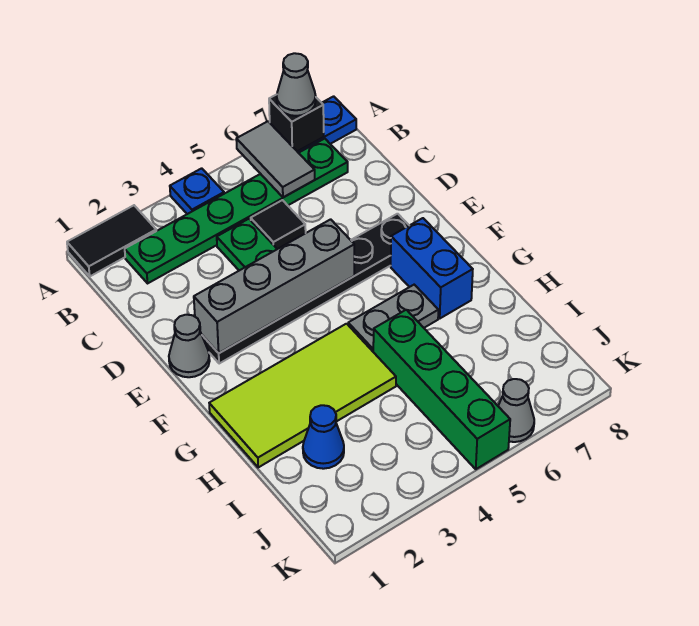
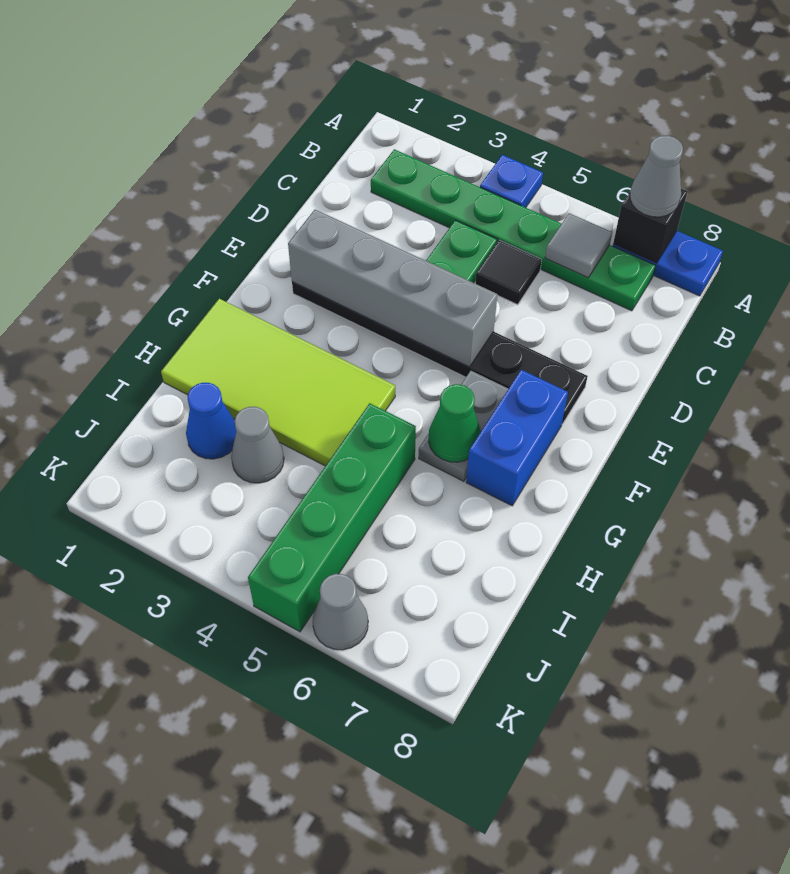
black tile A1:A2 level 1 -> none
grey tile A6:B6 level 2 -> grey tile B6 level 2
grey cone E1 level 1 -> grey cone I3 level 1
grey plate G5:G6 level 1 -> grey plate F6:G6 level 1
none -> green cone G6 level 2

